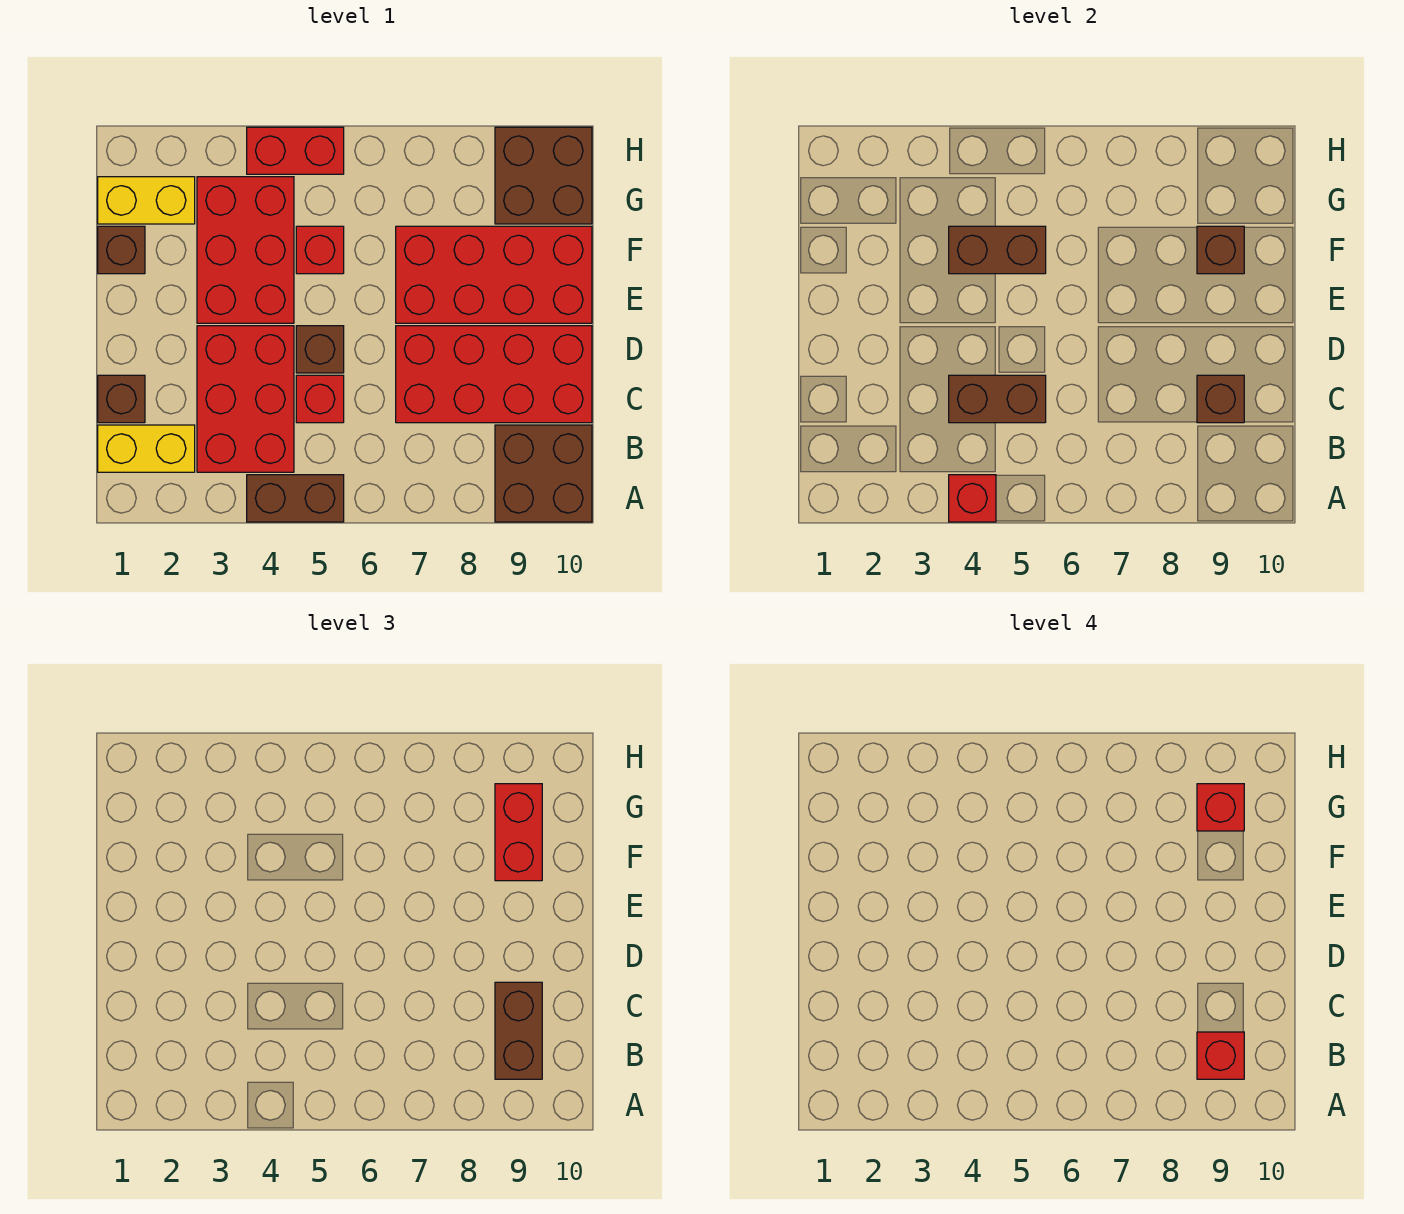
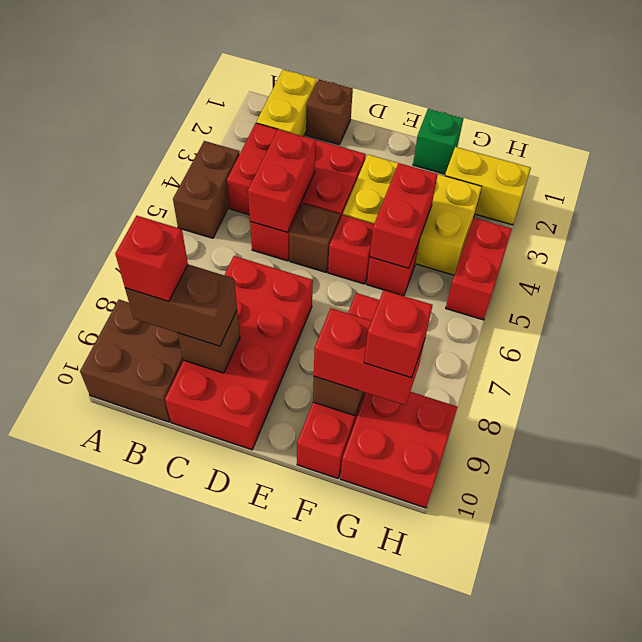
red brick A4 level 2 -> red brick E5 level 1
brown brick C4:C5 level 2 -> red brick C4:C5 level 2
red brick E3:G4 level 1 -> yellow brick E3:G4 level 1
red brick E7:F10 level 1 -> red brick F7:F10 level 1
brown brick F1 level 1 -> green brick F1 level 1
brown brick F4:F5 level 2 -> red brick F4:F5 level 2
yellow brick G1:G2 level 1 -> yellow brick G2:H2 level 1
brown brick G9:H10 level 1 -> red brick G9:H10 level 1

